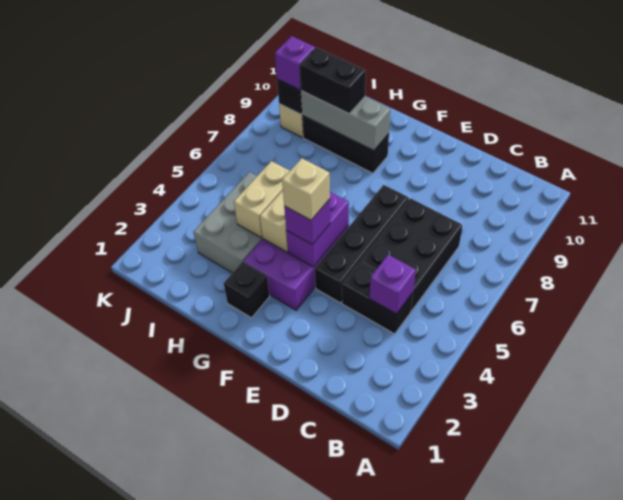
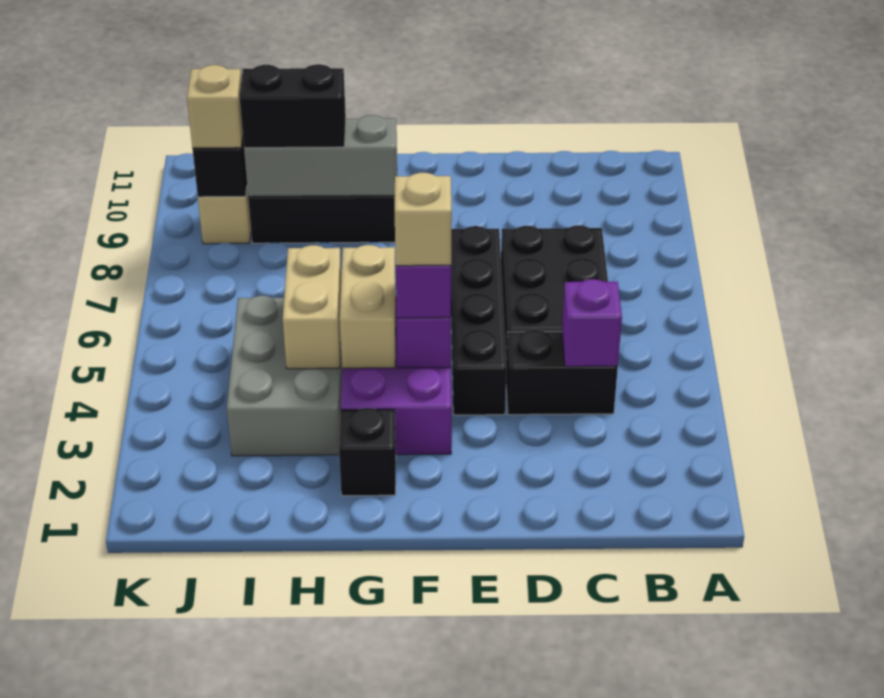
purple brick J9 level 3 -> tan brick J9 level 3

